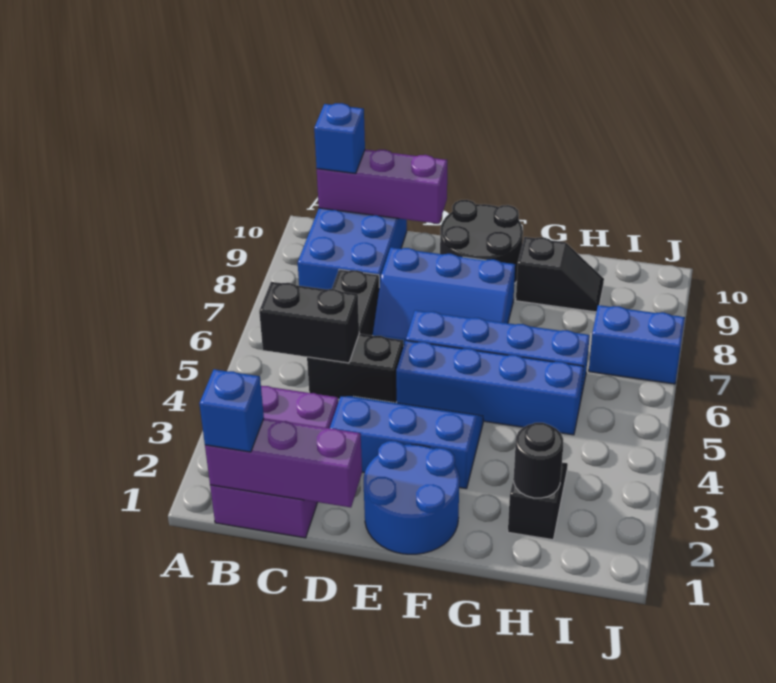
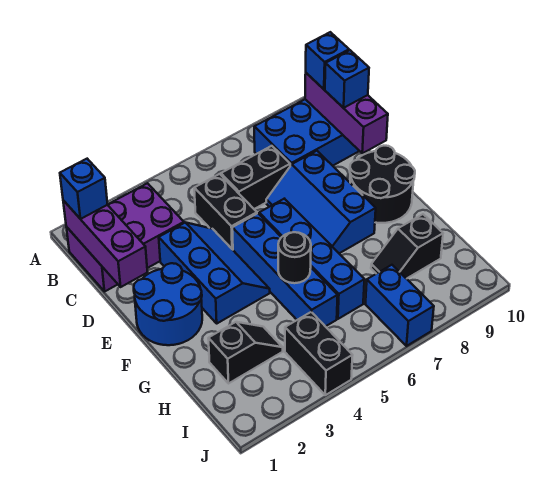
black brick B5:C5 level 2 -> black brick I4:J4 level 1
none -> blue brick C10 level 3
black slope G9:H9 level 1 top G -> black slope H8:H9 level 1 top 9
black round brick H2 level 2 -> black round brick G5 level 2

